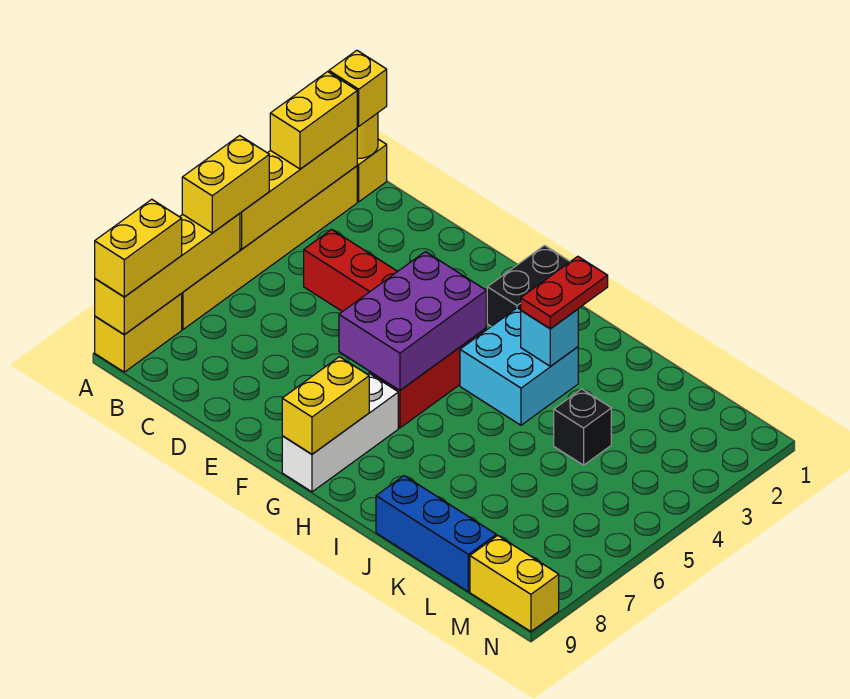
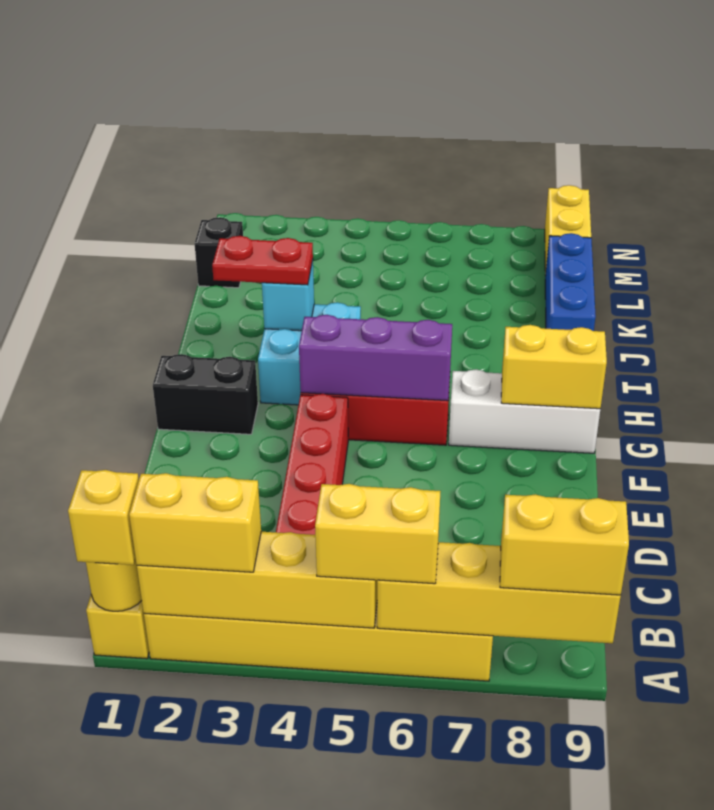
yellow brick A8:A9 level 1 -> none
purple brick F4:G6 level 2 -> purple brick G4:G6 level 2
black brick K4 level 1 -> black brick L1 level 1

